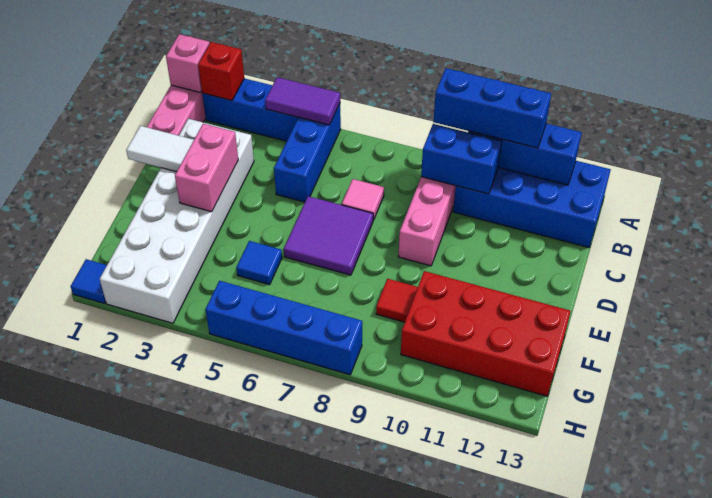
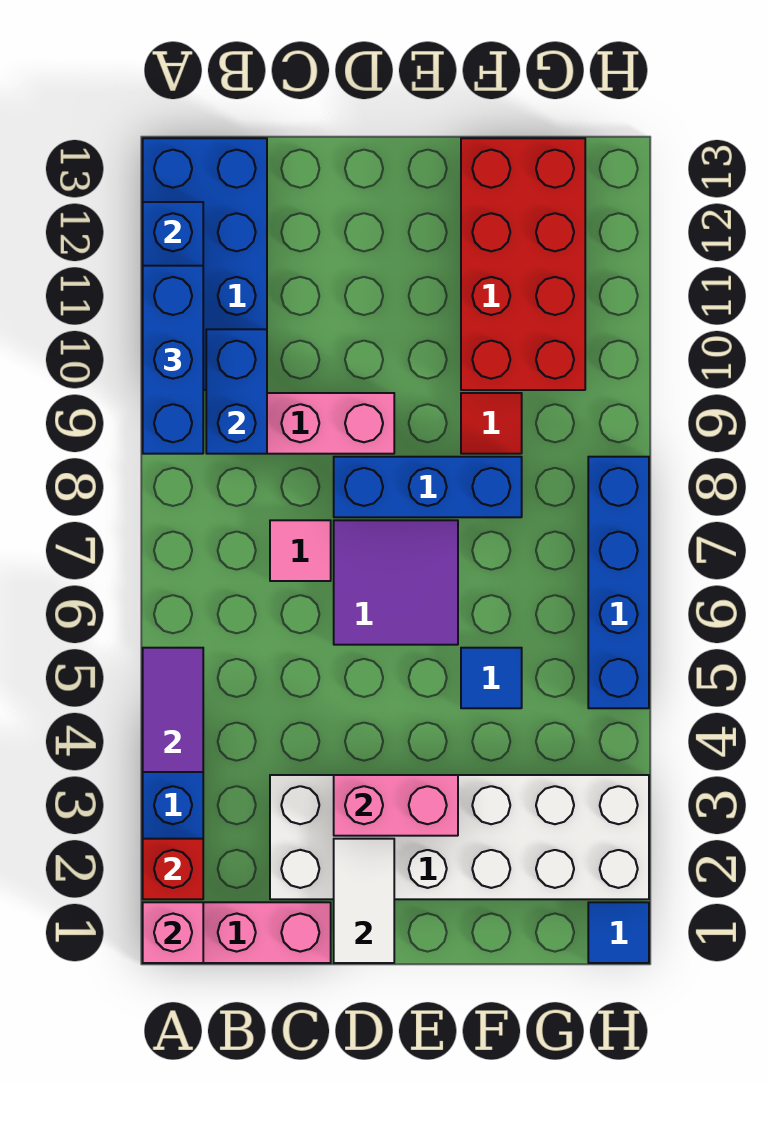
blue brick A5:C5 level 1 -> blue brick D8:F8 level 1

